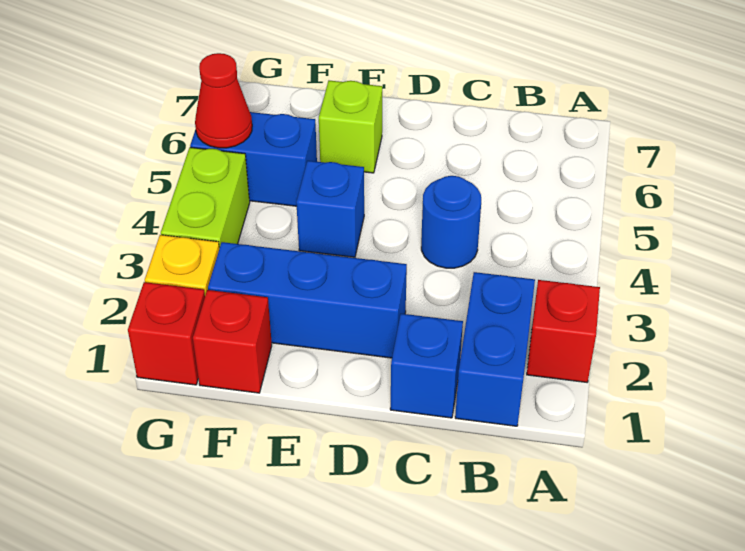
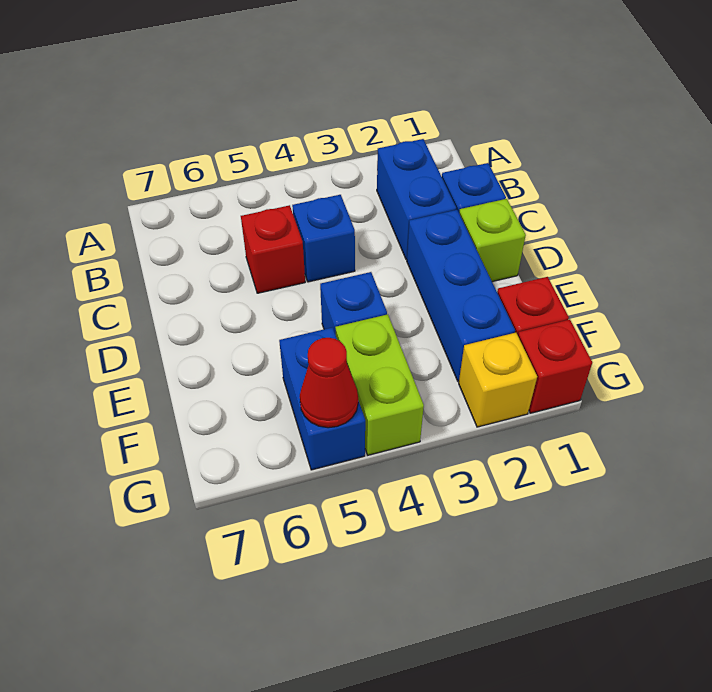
red brick A2 level 1 -> red brick C5 level 1
blue brick B1:B2 level 1 -> blue brick B2:C2 level 1
blue round brick C4 level 1 -> blue brick C4 level 1
lime brick E6 level 1 -> lime brick D1 level 1
lime brick G3:G4 level 1 -> lime brick F4:G4 level 1

